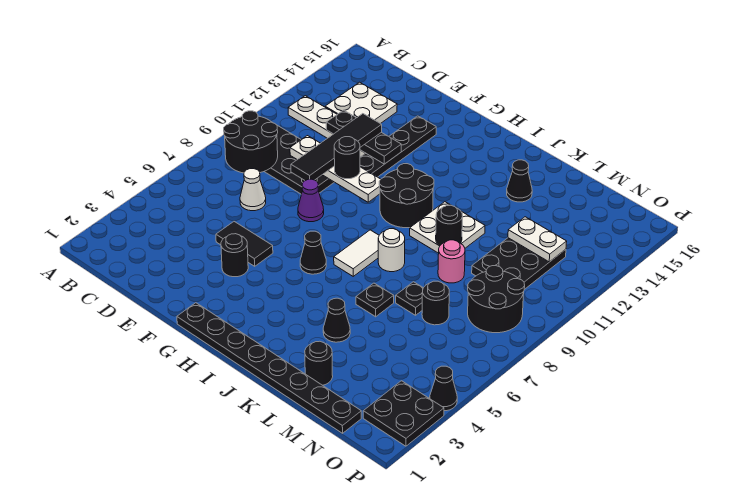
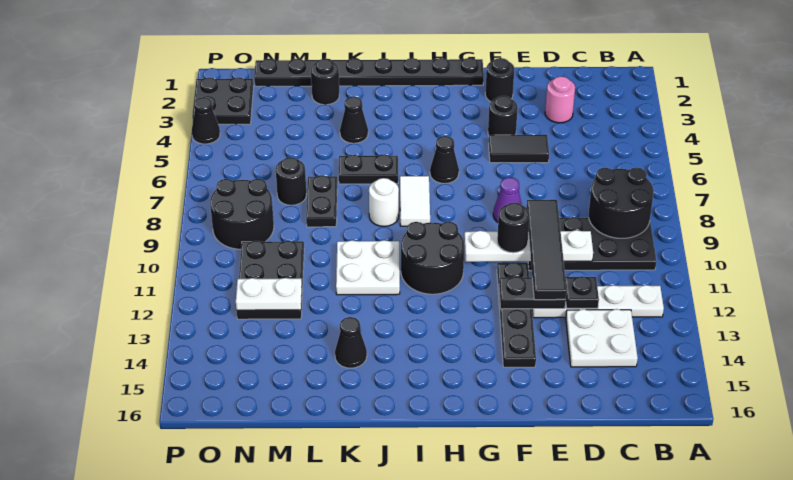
white cone D7 level 1 -> none
black plate K6 level 1 -> black plate J6:K6 level 1
black round brick K10 level 2 -> black round brick F2 level 1
black plate L7 level 1 -> black plate L7:L8 level 1
pink round brick L9 level 1 -> pink round brick D3 level 1

